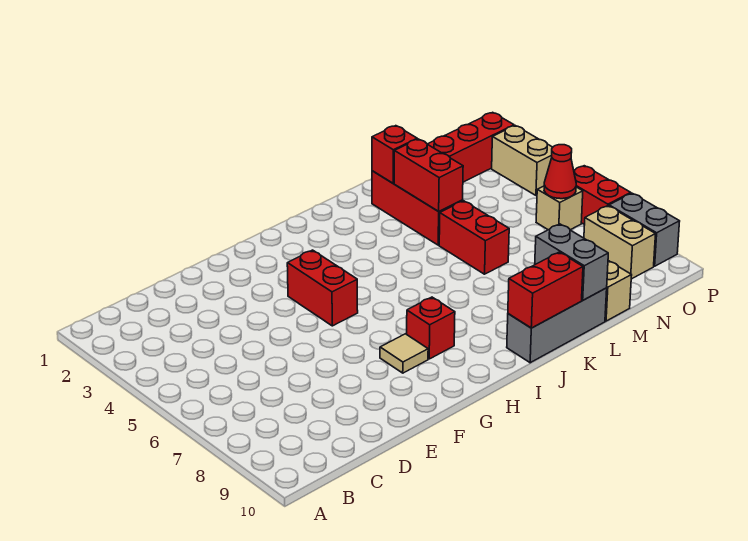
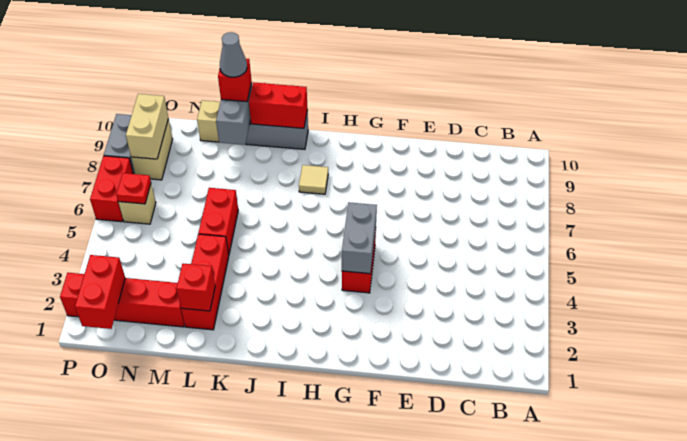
none -> grey brick G4:G5 level 2
tan tile G8 level 1 -> tan tile I8 level 1
red brick H8 level 1 -> red brick L10 level 3
red brick L3:L4 level 2 -> red brick O1:O2 level 2
none -> grey cone L10 level 4
red cone O6 level 2 -> red plate O6 level 2
tan brick P3:P4 level 1 -> tan brick O8:O9 level 2

